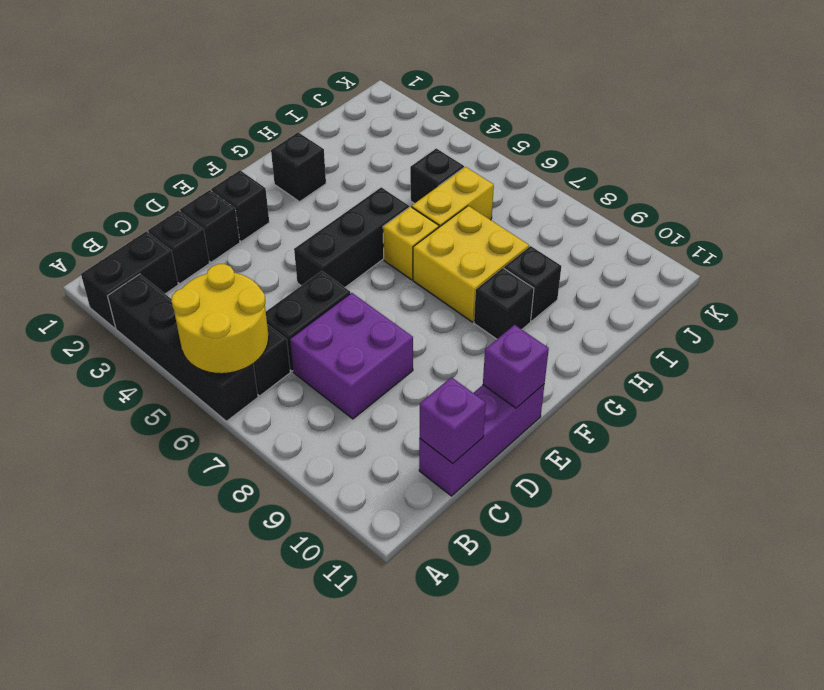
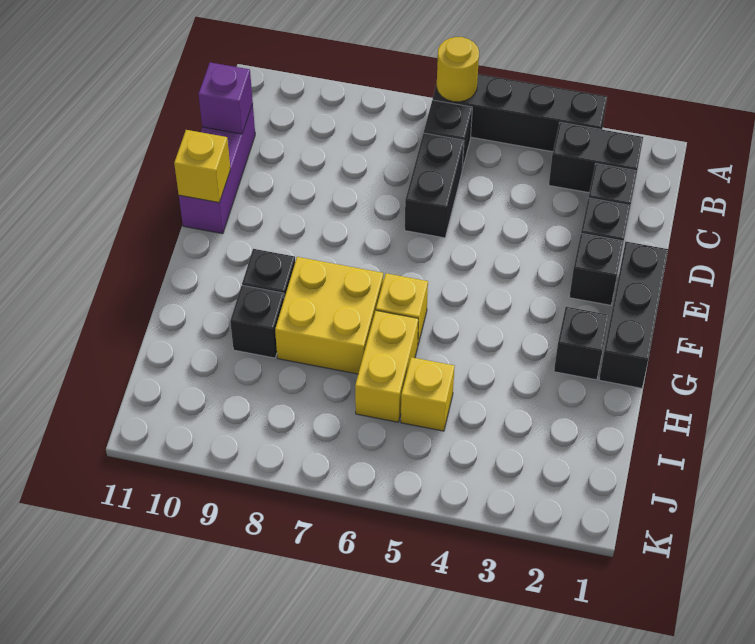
black brick A2:B2 level 1 -> black brick B2:B3 level 1
yellow round brick A5:B6 level 2 -> yellow round brick A6 level 2
purple brick C7:D8 level 1 -> none
black brick E5:G5 level 1 -> black brick E1:G1 level 1
purple brick E11 level 2 -> yellow brick E11 level 2
black brick I5 level 1 -> yellow brick I5 level 1

